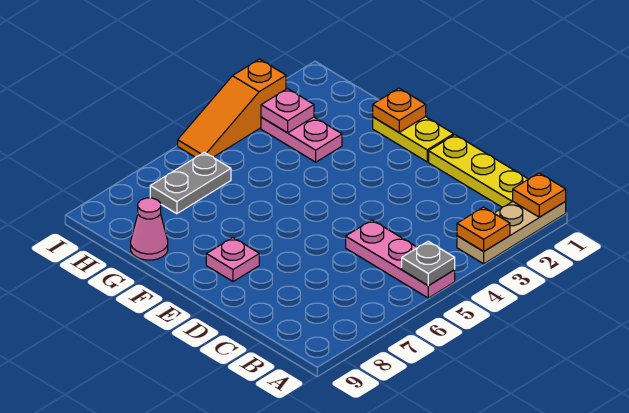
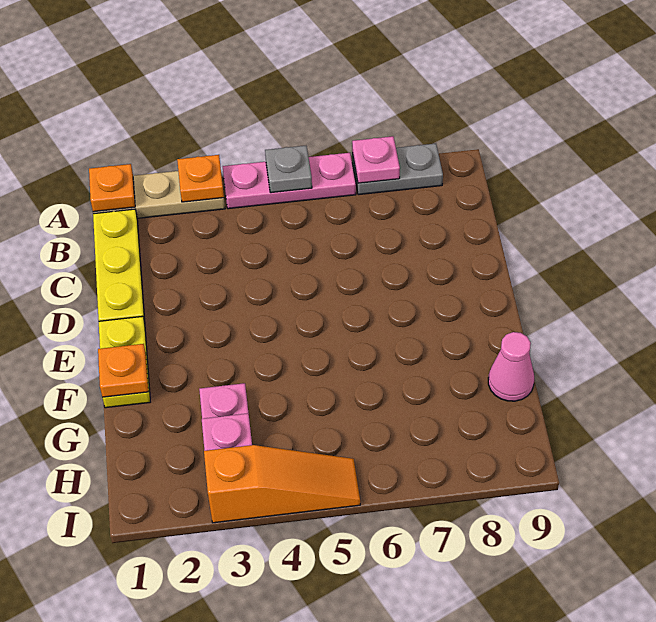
pink plate A5:C5 level 1 -> pink plate A4:A6 level 1
pink plate E8 level 1 -> pink plate A7 level 2
grey plate H6:H7 level 1 -> grey plate A7:A8 level 1

